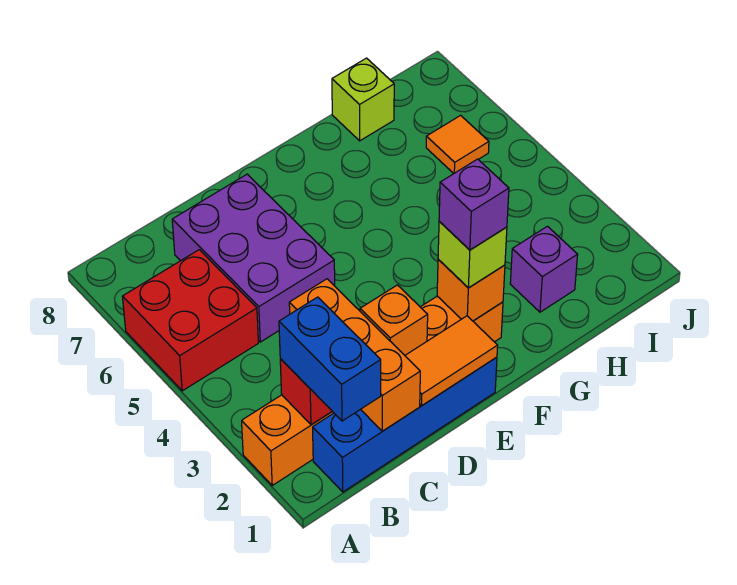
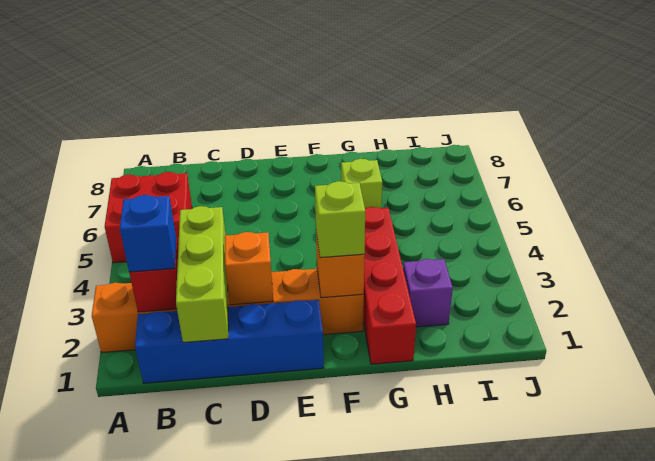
blue brick B1:B2 level 3 -> blue brick B2 level 3
orange brick C1:C3 level 2 -> lime brick C1:C3 level 2
purple brick C5:D7 level 1 -> none
orange tile D1:E1 level 2 -> none
purple brick F2 level 4 -> none
none -> red brick G1:G4 level 1
lime brick H8 level 1 -> lime brick G6 level 1
orange tile I6 level 1 -> none

